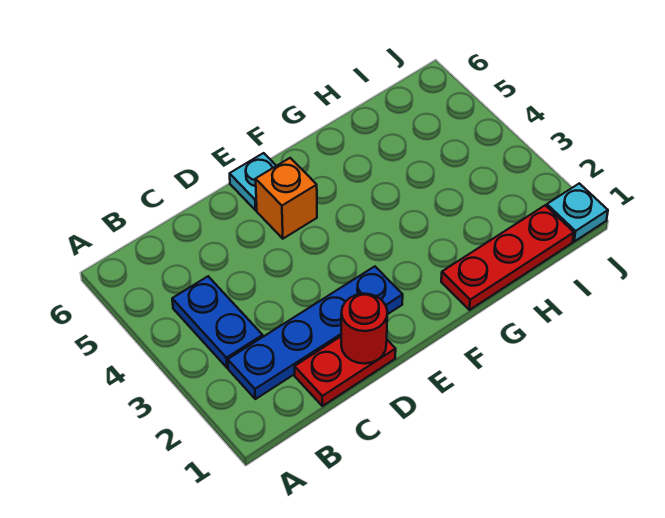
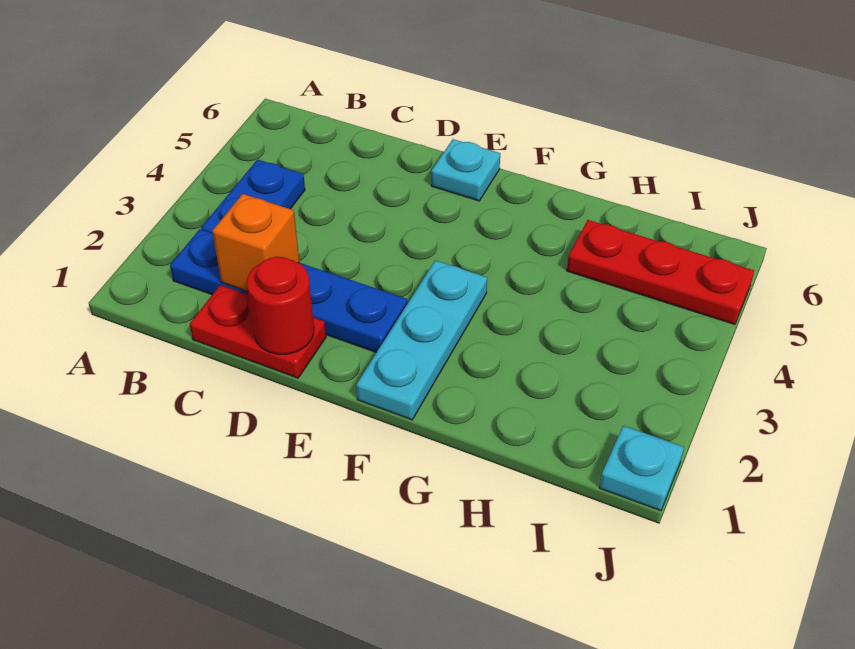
orange brick E5 level 1 -> orange brick C2 level 2
none -> cyan plate F1:F3 level 1
red plate G1:I1 level 1 -> red plate H5:J5 level 1

